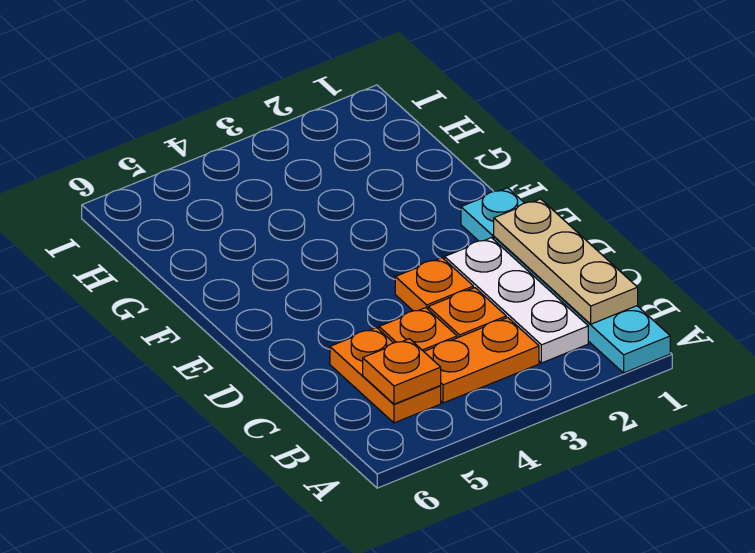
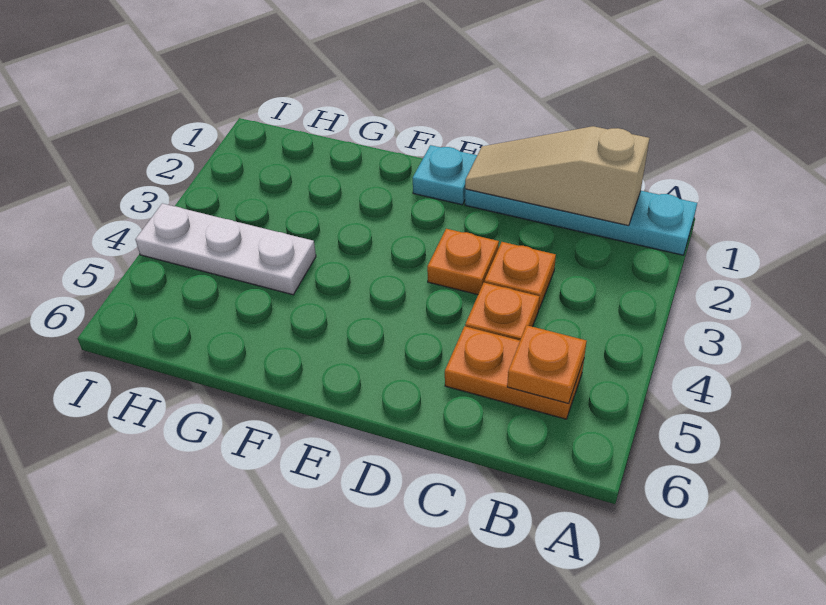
tan plate B1:D1 level 2 -> tan slope B1:D1 level 2 top B
white plate B2:D2 level 1 -> white plate G4:I4 level 1
orange plate B3:B4 level 1 -> none

